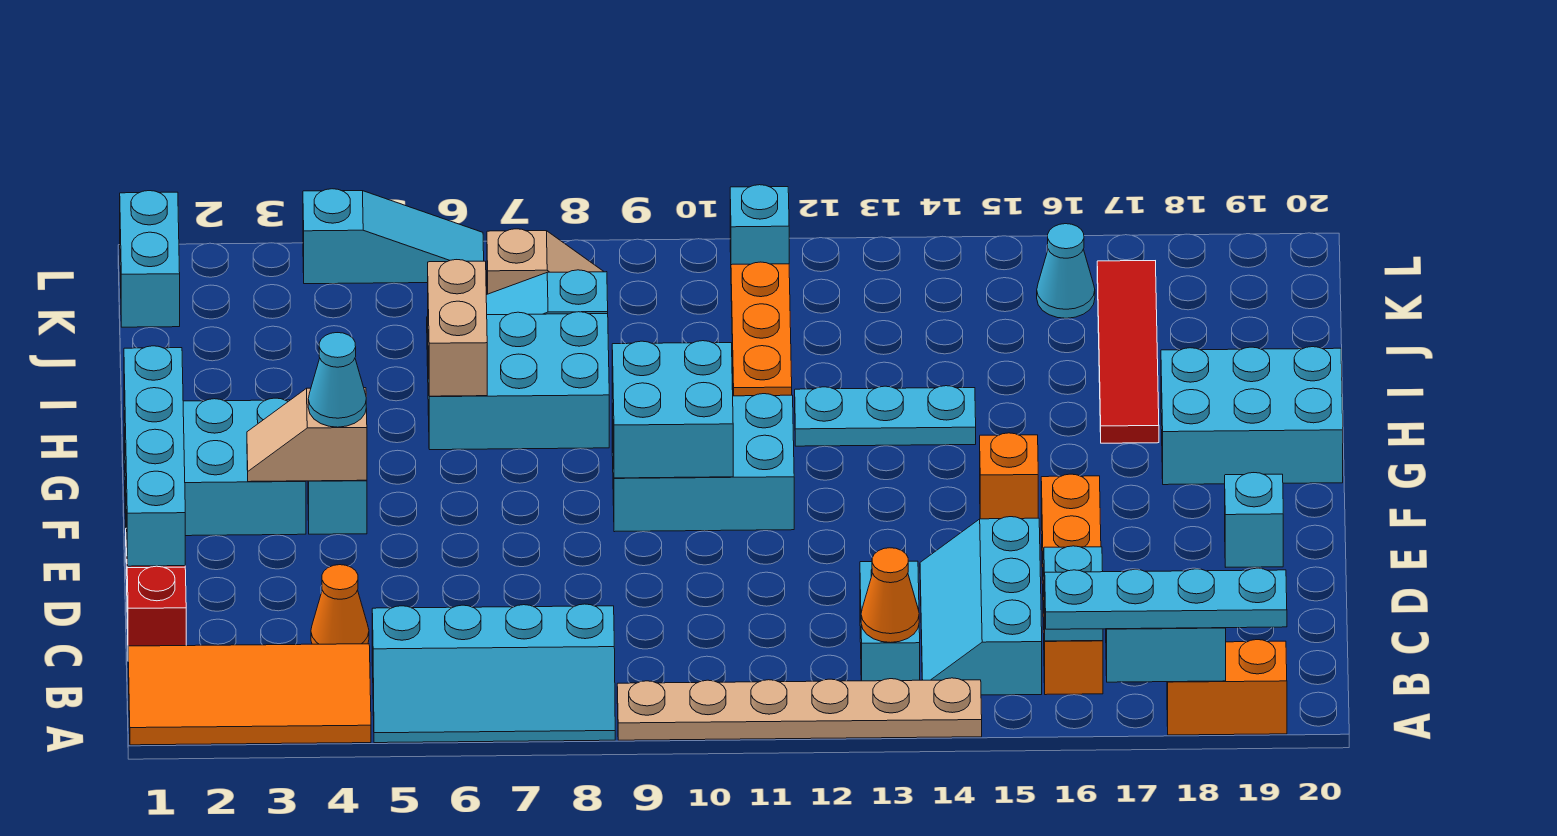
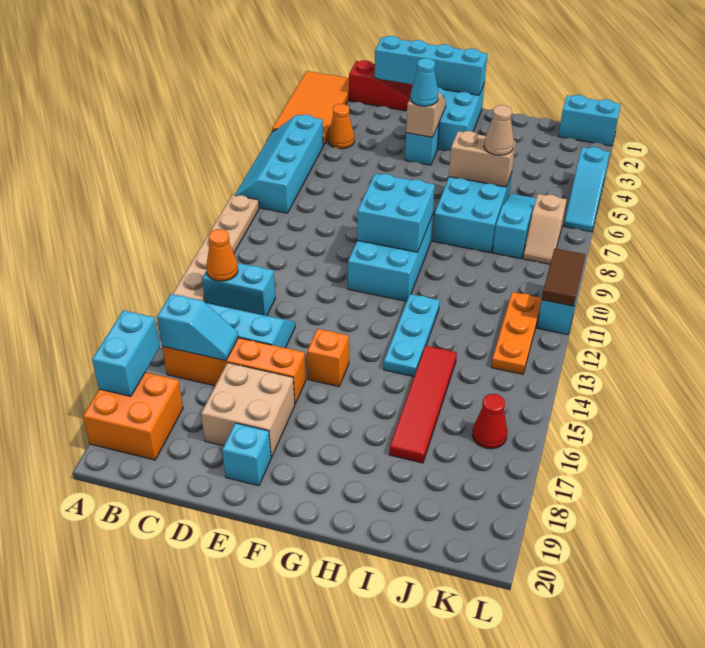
cyan plate A16:A19 level 3 -> none
orange brick A18:A19 level 1 -> orange brick A18:B19 level 1
none -> tan brick D17:E18 level 1
cyan brick G18:H20 level 1 -> none
red tile H17:K17 level 1 -> red tile I14:I17 level 1
none -> tan cone I6 level 3
orange plate I11:K11 level 1 -> orange plate K11:K13 level 1
cyan cone K16 level 1 -> red cone K16 level 1
none -> brown tile L10:L11 level 2

